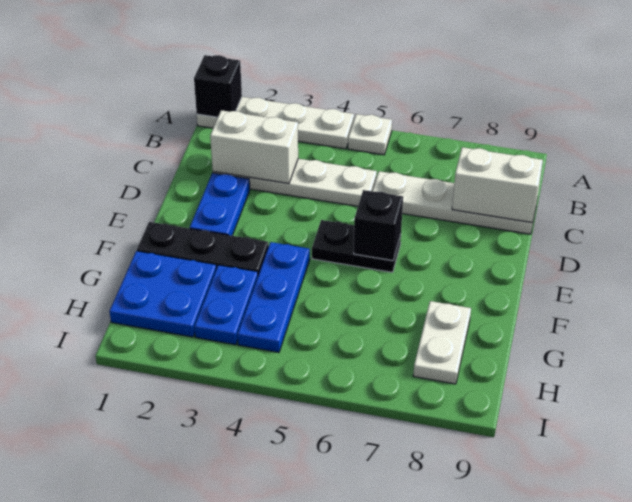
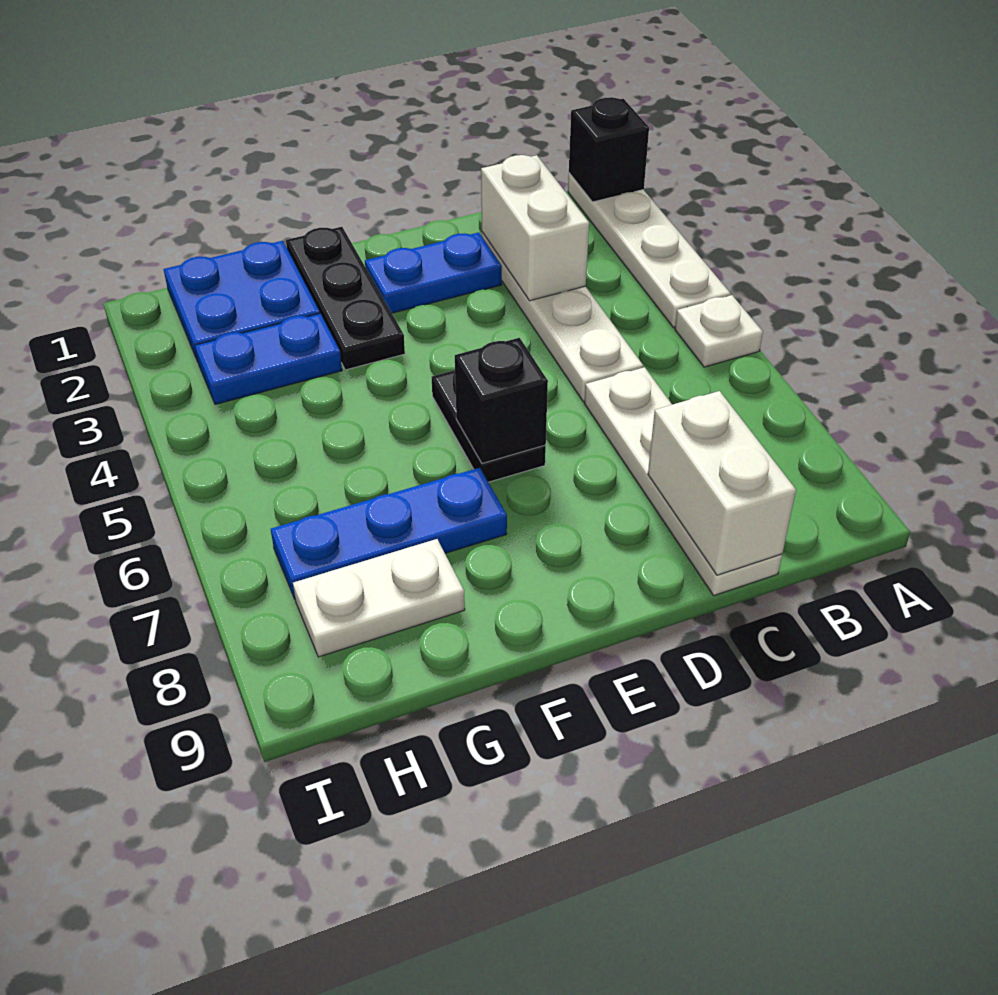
blue plate F4:H4 level 1 -> blue plate F7:H7 level 1

